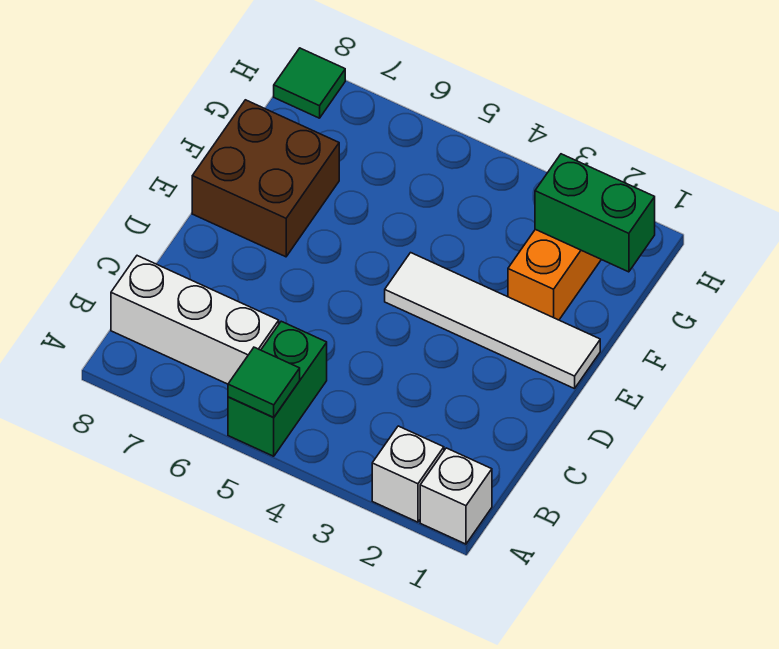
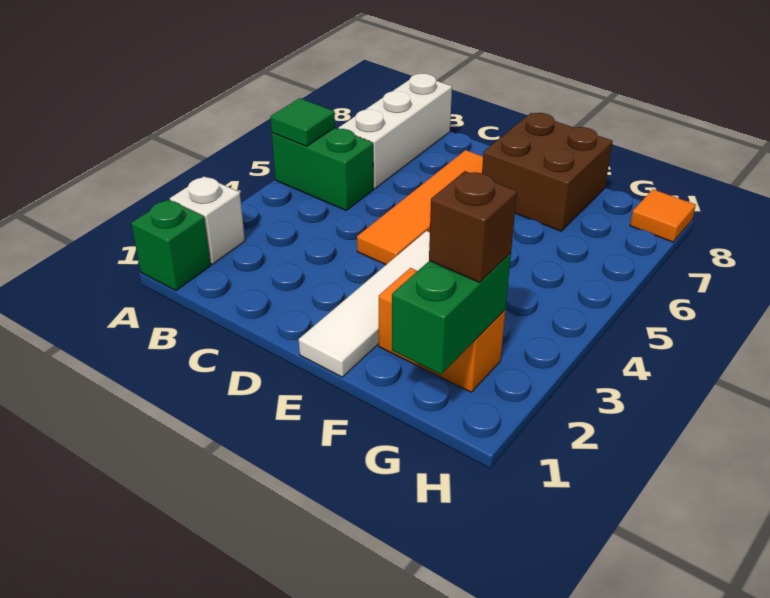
white brick A1 level 1 -> green brick A1 level 1
none -> orange tile D4:D7 level 1
none -> brown brick G2 level 3
green tile H8 level 1 -> orange tile H8 level 1

